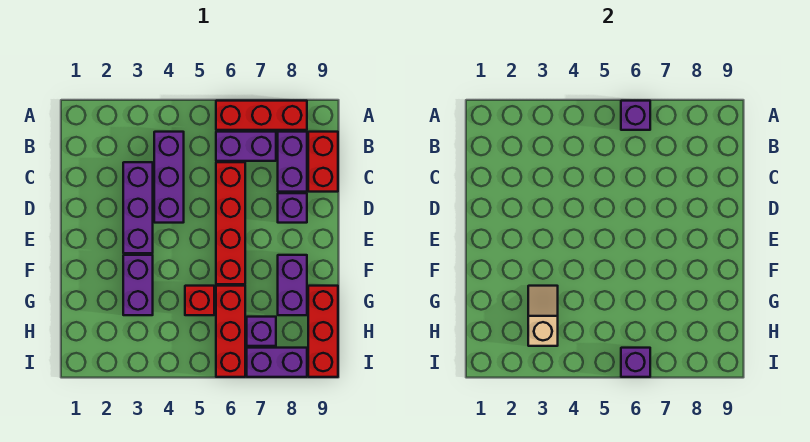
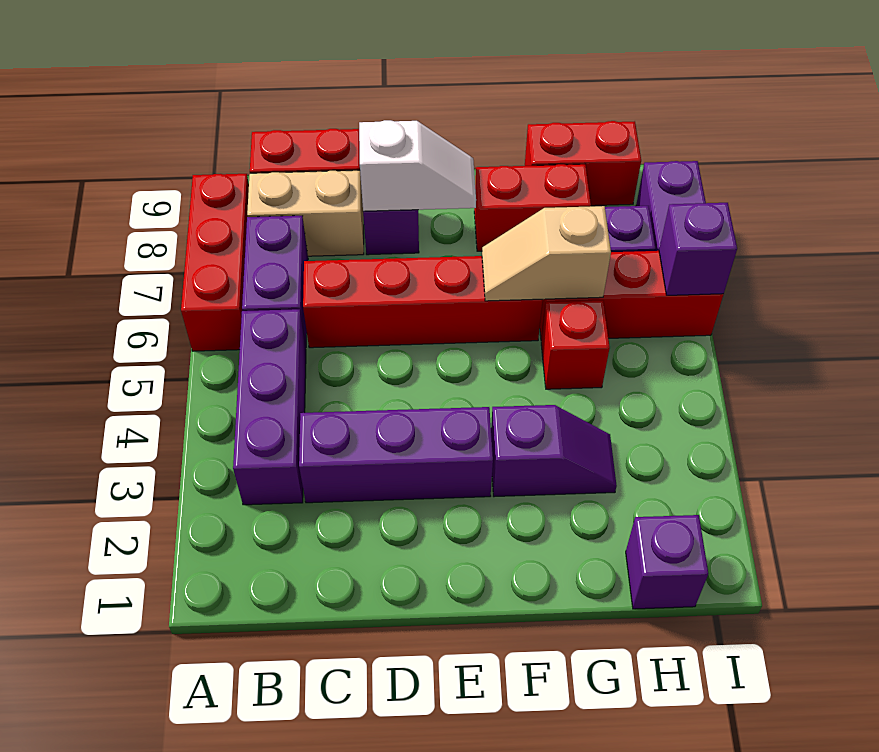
purple brick A6 level 2 -> purple brick H1 level 1
purple brick B4:D4 level 1 -> purple brick B3:B5 level 1
purple brick B8:C8 level 1 -> tan brick B8:C8 level 1
none -> white slope D8:E8 level 2 top D
purple brick F3:G3 level 1 -> purple slope F3:G3 level 1 top F
purple brick F8:G8 level 1 -> red brick F8:G8 level 1
tan slope G3:H3 level 2 top H -> tan slope F6:G6 level 2 top G
red brick G9:I9 level 1 -> red brick G9:H9 level 1

